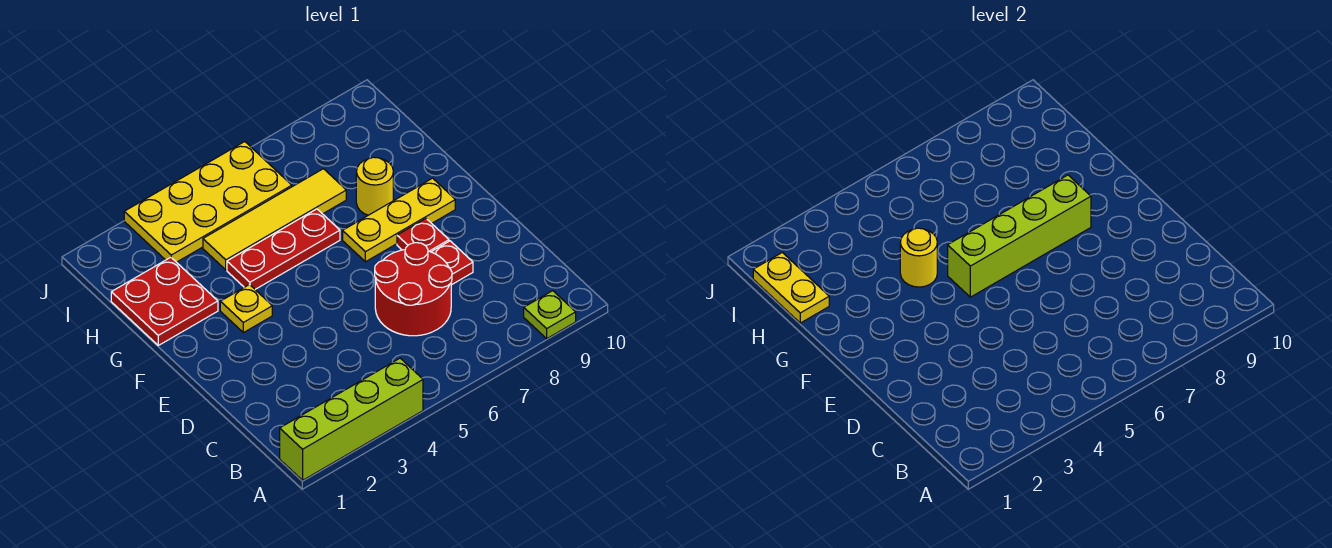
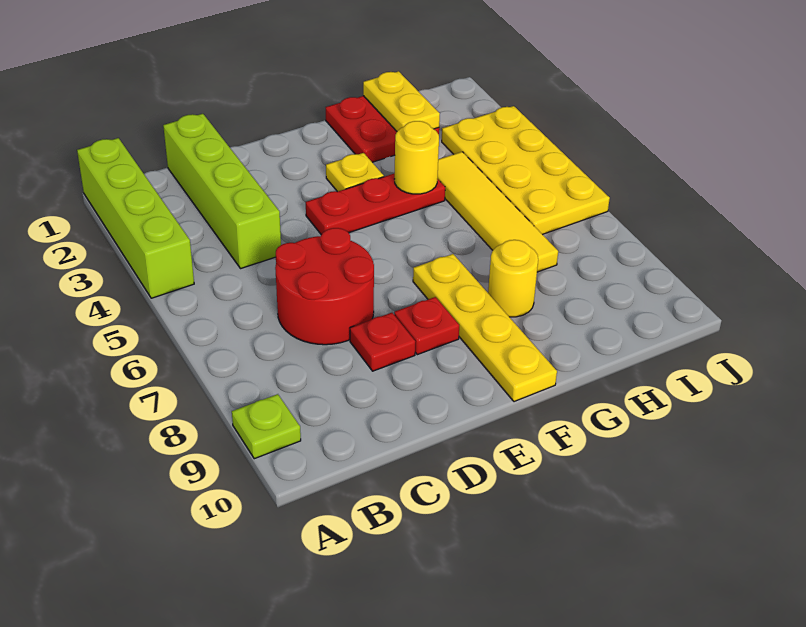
lime brick F5:F8 level 2 -> lime brick C1:C4 level 1
yellow plate F7:F9 level 1 -> yellow plate F7:F10 level 1
red plate G4:G6 level 1 -> red plate E4:G4 level 1
yellow plate H1:I1 level 2 -> yellow plate H1:H2 level 2

